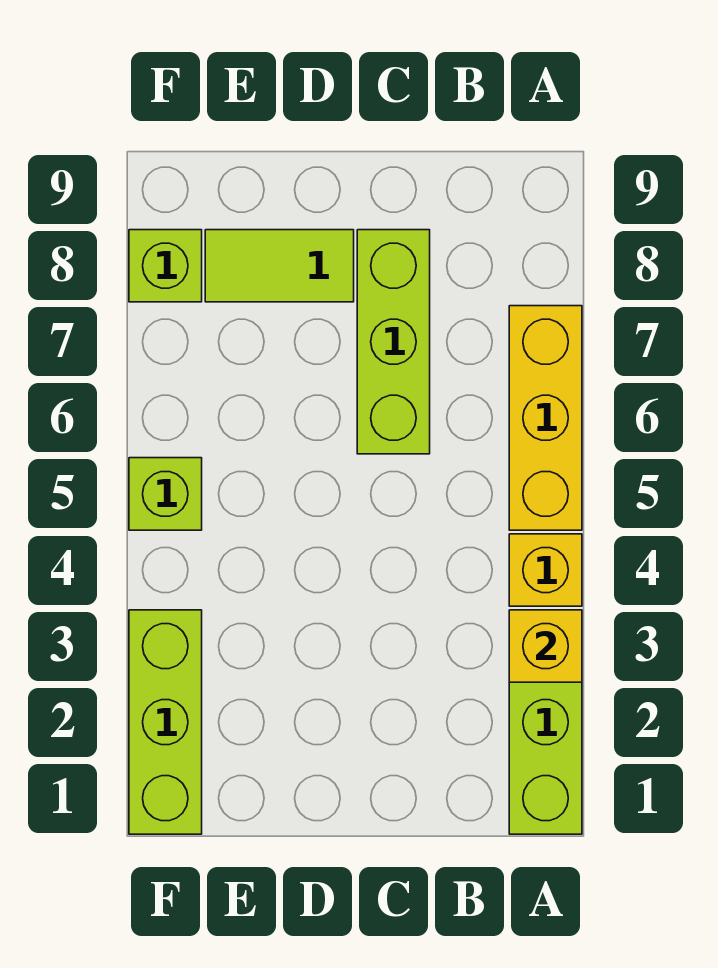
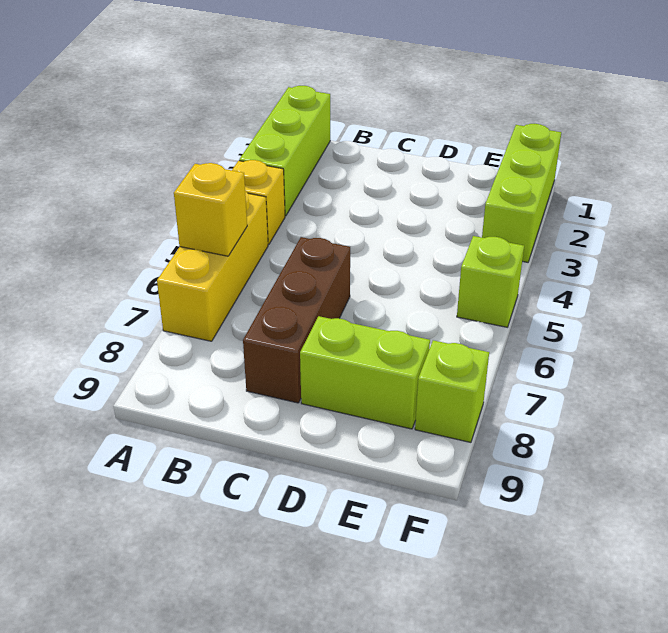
yellow brick A3 level 2 -> yellow brick A6 level 2
lime brick C6:C8 level 1 -> brown brick C6:C8 level 1
lime tile D8:E8 level 1 -> lime brick D8:E8 level 1

